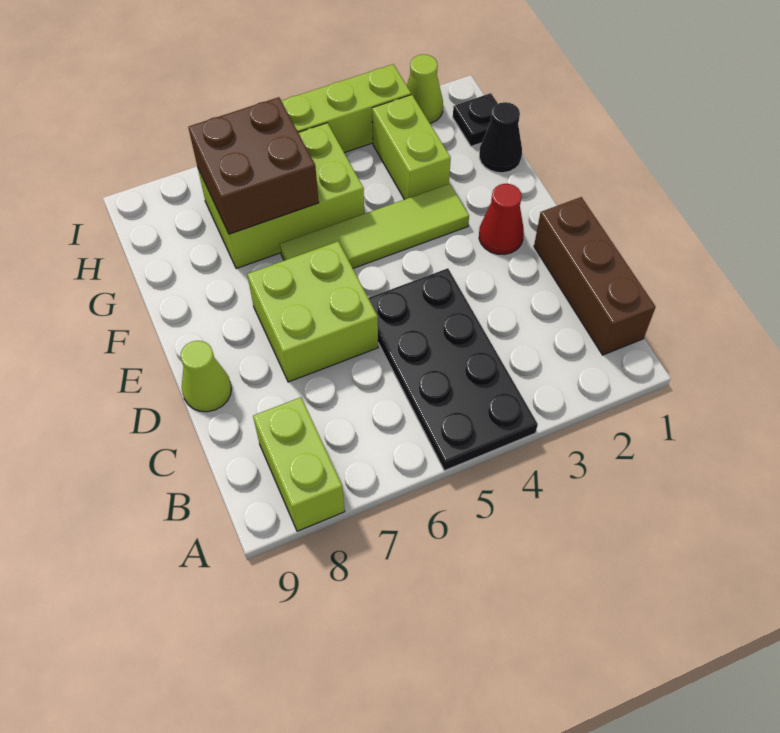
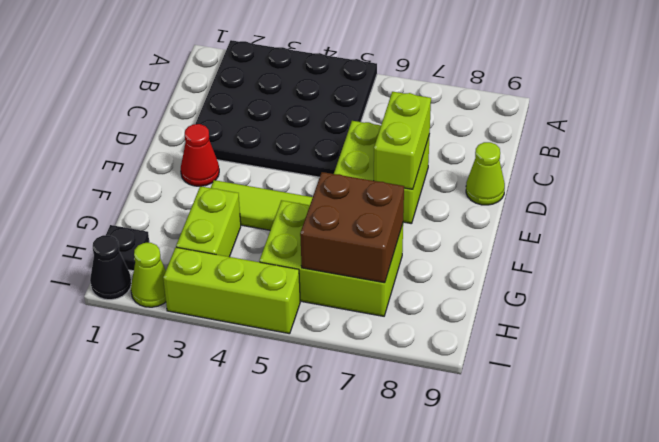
black plate A4:D5 level 1 -> black plate A2:D5 level 1
lime brick A8:B8 level 1 -> lime brick D7:E7 level 2
brown brick B1:D1 level 1 -> none
black cone G1 level 1 -> black cone I1 level 1

